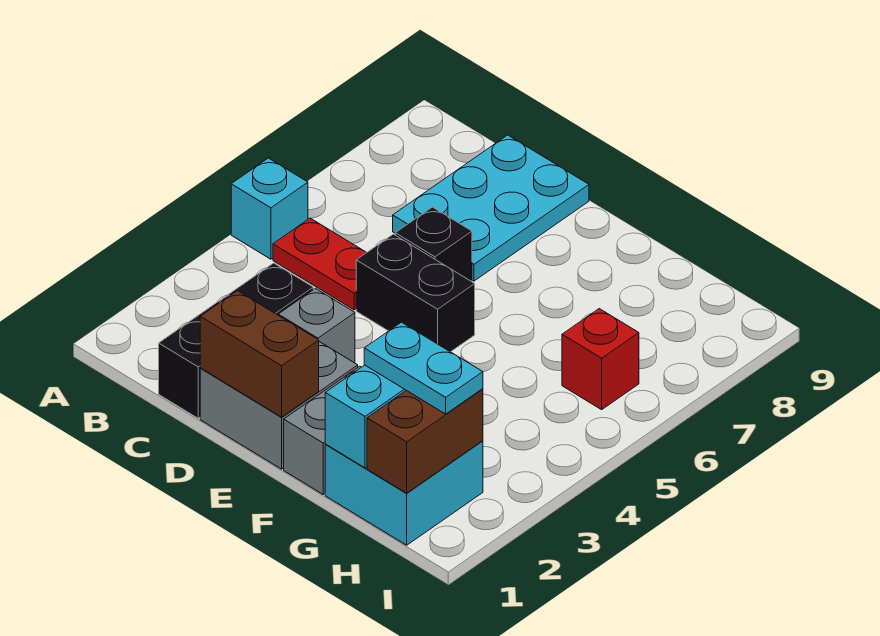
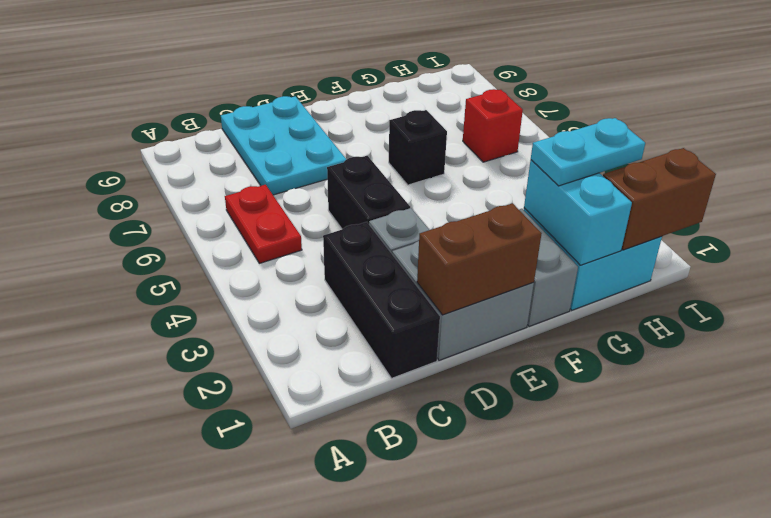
cyan brick A5 level 1 -> none
red plate B5:C5 level 1 -> red plate B5:B6 level 1
black brick D5:E5 level 1 -> black brick D4:D5 level 1
black brick D6 level 1 -> black brick F6 level 1
brown brick H1:H2 level 2 -> brown brick H1:I1 level 2

